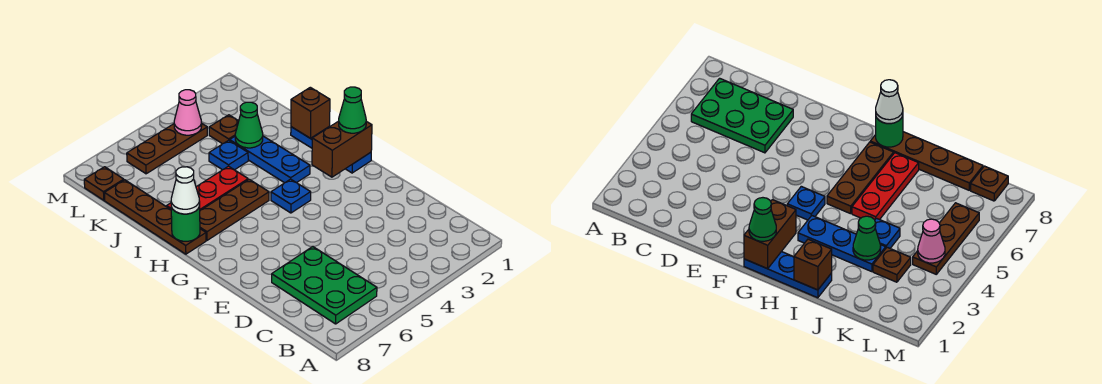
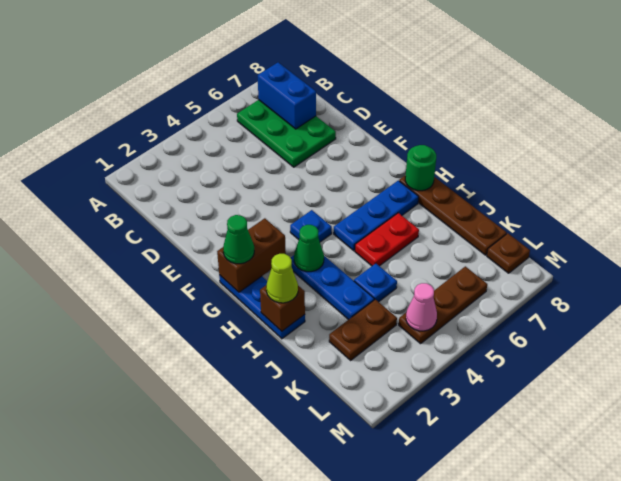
none -> blue brick B7:C7 level 2
brown plate H5:H7 level 1 -> blue plate H5:H7 level 1
white cone H8 level 3 -> none
none -> lime cone I1 level 3
red plate I5:I7 level 1 -> red plate I5:I6 level 1
green cone J3 level 2 -> green cone H3 level 2
brown plate K3 level 1 -> brown plate K2:K3 level 1

